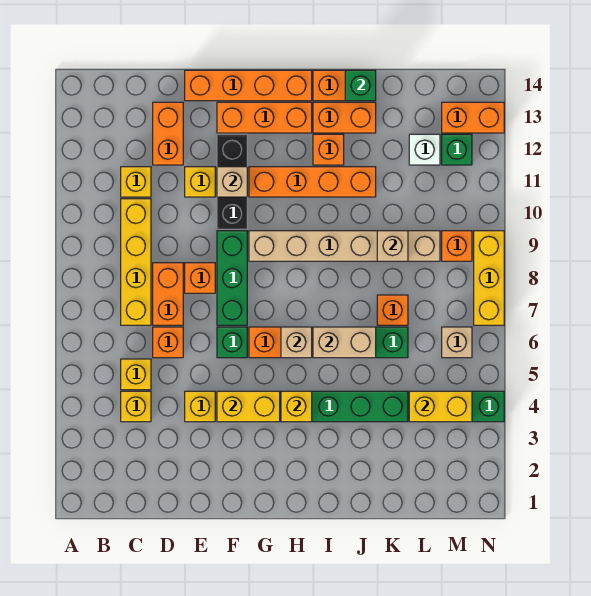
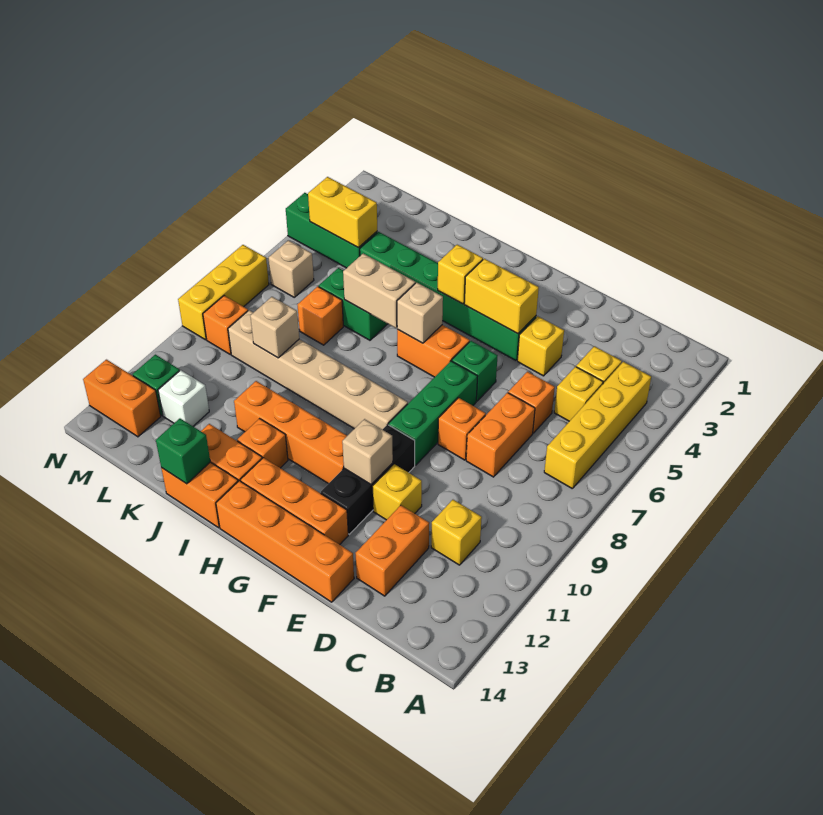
yellow brick C7:C10 level 1 -> yellow brick B4:B7 level 1

